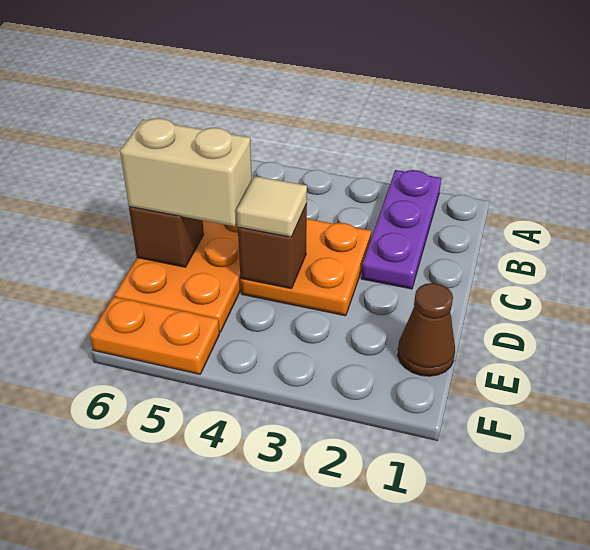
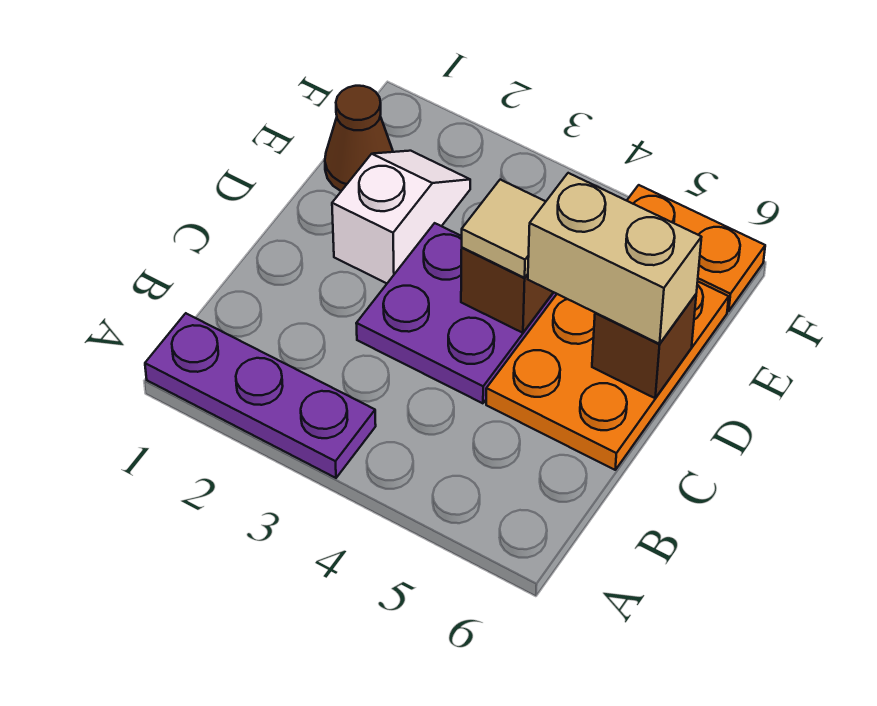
purple plate A2:C2 level 1 -> purple plate A1:A3 level 1
orange plate C3:D4 level 1 -> purple plate C3:D4 level 1
none -> white slope D2:E2 level 1 top D

